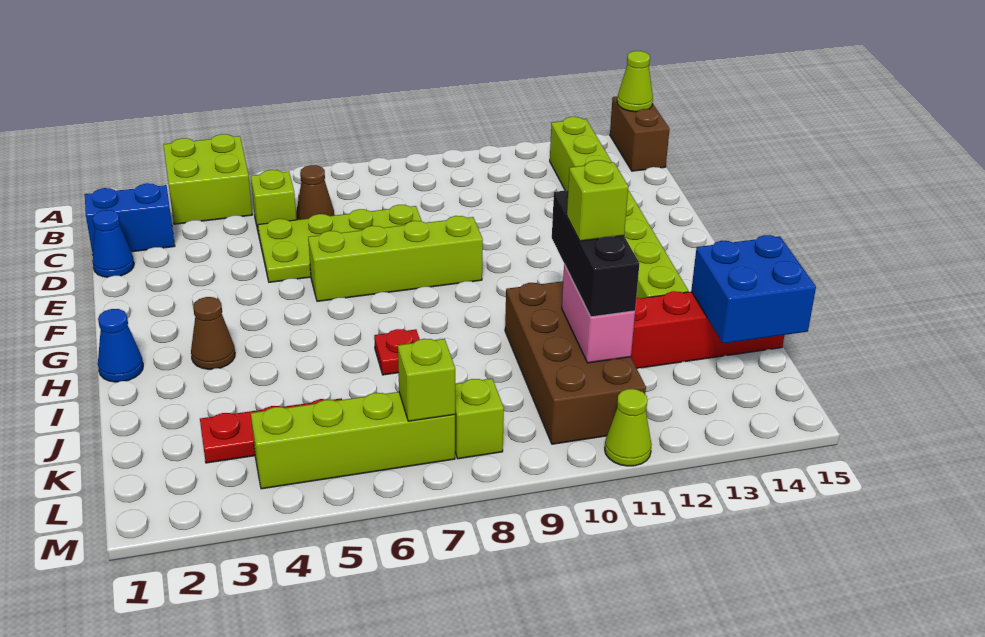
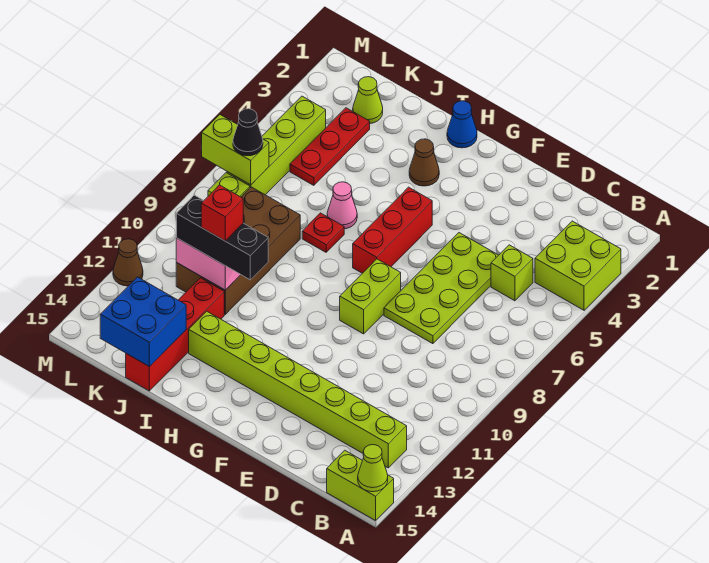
brown brick A15:B15 level 1 -> lime brick A15:B15 level 1
blue brick C1:C2 level 1 -> none
brown cone C6 level 1 -> brown cone M12 level 1
blue cone D1 level 1 -> none
lime brick F6:F9 level 1 -> lime brick F8:F9 level 1
none -> red brick G5:G7 level 1
none -> pink cone I6 level 1
brown brick I10:L11 level 1 -> brown brick J8:K11 level 1
lime brick J11 level 4 -> red brick J11 level 4
lime brick L7 level 2 -> lime brick L7:M7 level 2
none -> black cone L7 level 3
lime cone M11 level 1 -> lime cone K2 level 1

